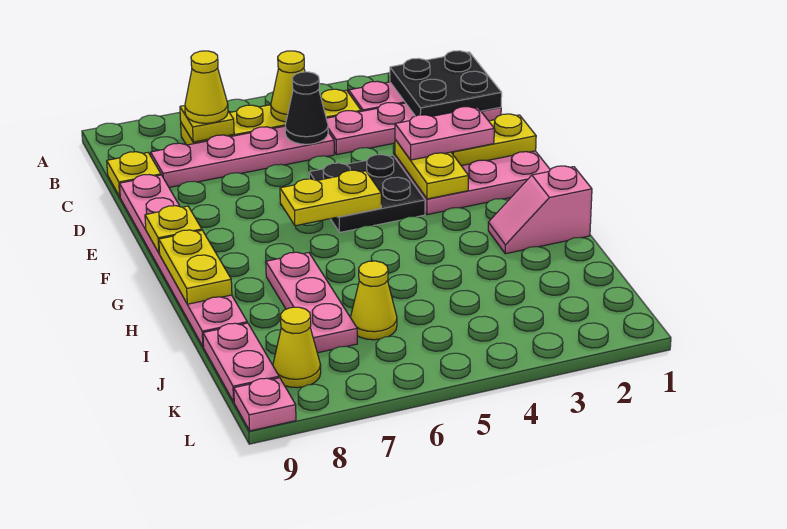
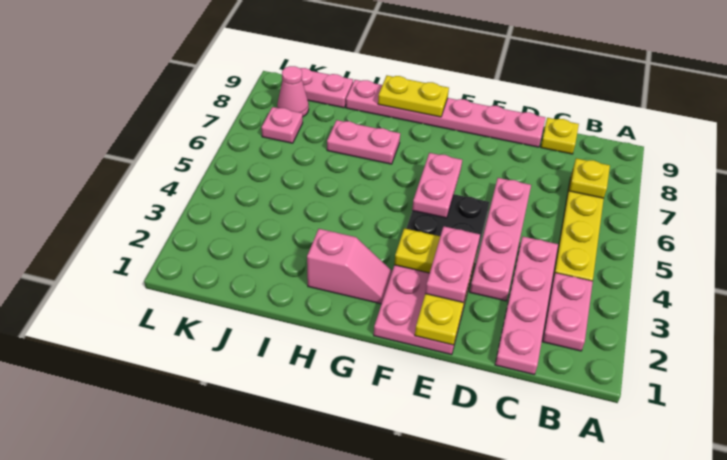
black plate B1:C2 level 2 -> none
yellow cone B5 level 2 -> none
yellow cone B7 level 3 -> none
pink plate C5:C8 level 1 -> pink plate D3:D6 level 1
black cone C5 level 2 -> none
yellow plate F5:F6 level 2 -> pink plate F5:F6 level 2
yellow plate F9 level 2 -> none
pink slope H1:H2 level 1 top 1 -> pink slope G2:H2 level 1 top H
pink plate H7:J7 level 1 -> pink plate H7:I7 level 1
yellow cone J6 level 1 -> none
yellow cone K8 level 1 -> pink cone K8 level 1
pink plate L9 level 1 -> pink plate K7 level 1

